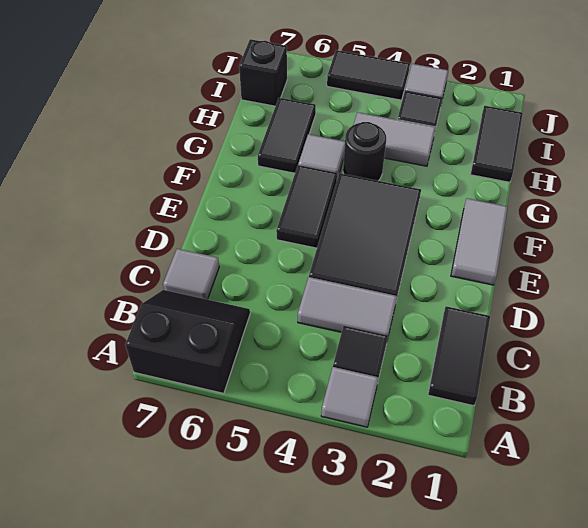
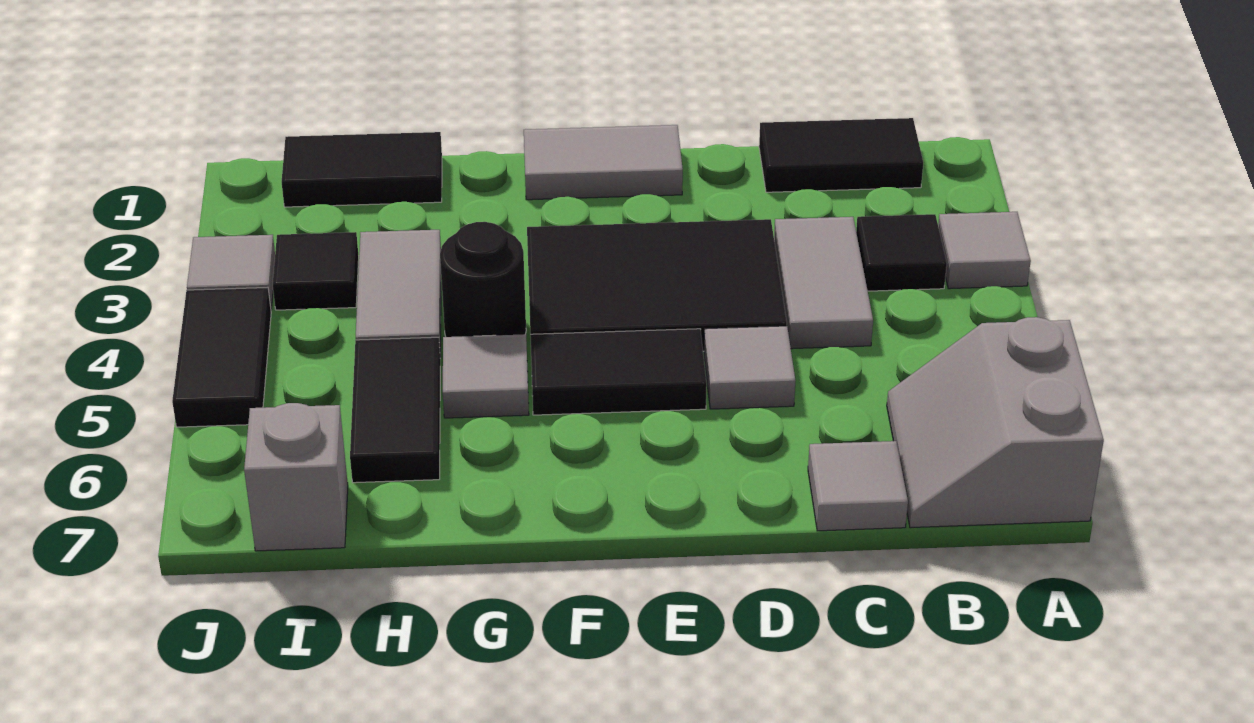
black slope A6:B7 level 1 top A -> grey slope A6:B7 level 1 top A
none -> grey tile D5 level 1
black tile G6:H6 level 1 -> black tile H5:H6 level 1
black brick I7 level 1 -> grey brick I7 level 1

